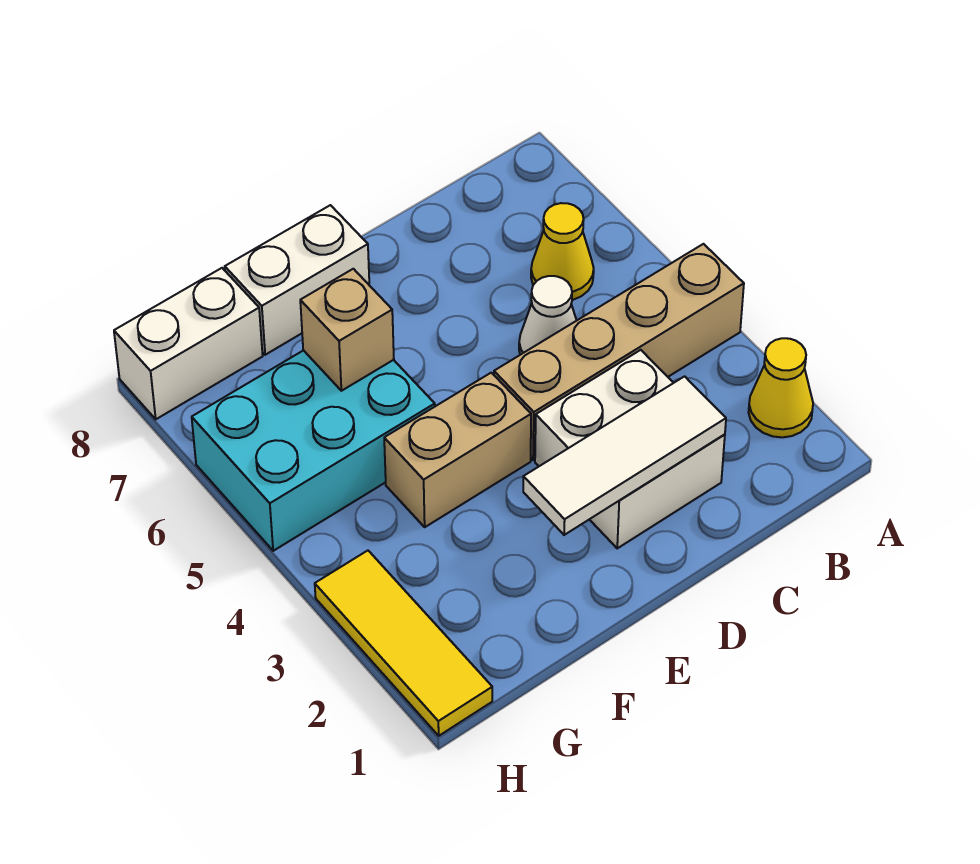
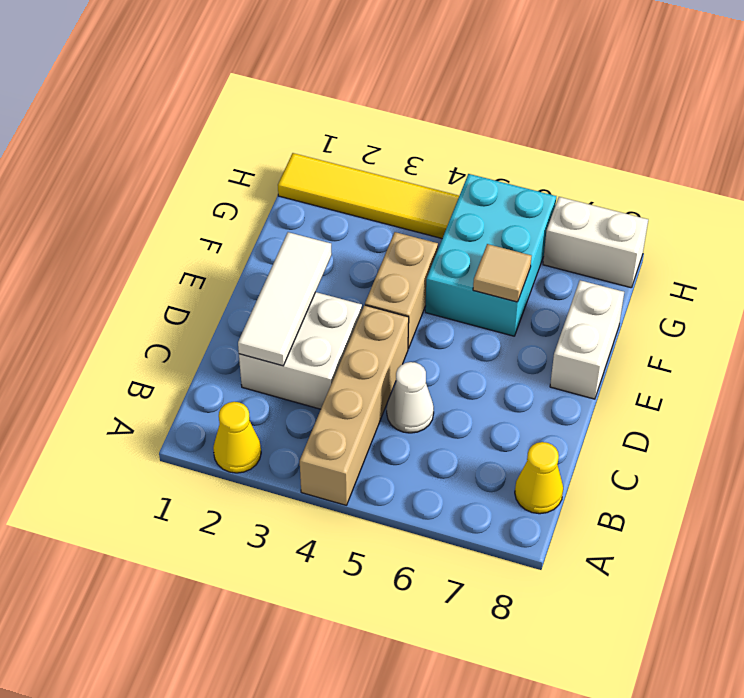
yellow cone B6 level 1 -> yellow cone B8 level 1
tan brick F6 level 2 -> tan tile F6 level 2
white brick G8:H8 level 1 -> white brick H7:H8 level 1
yellow tile H1:H3 level 1 -> yellow tile H1:H4 level 1

